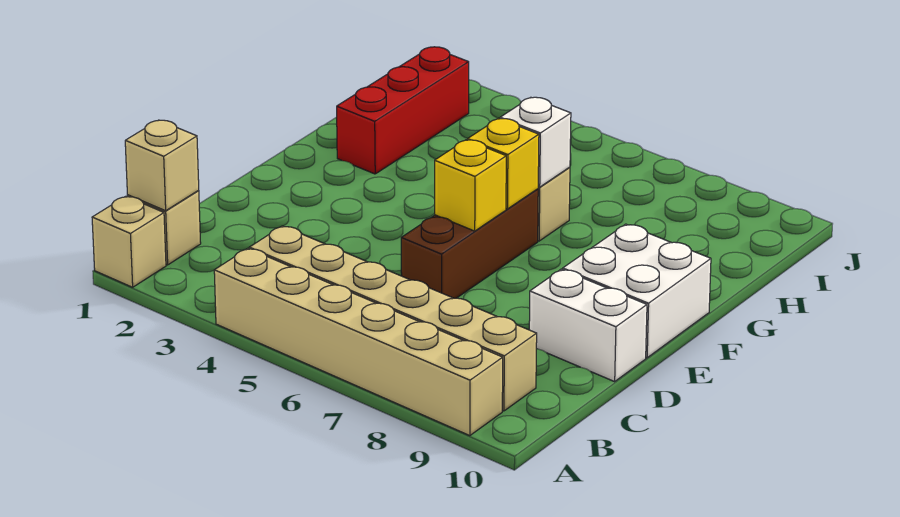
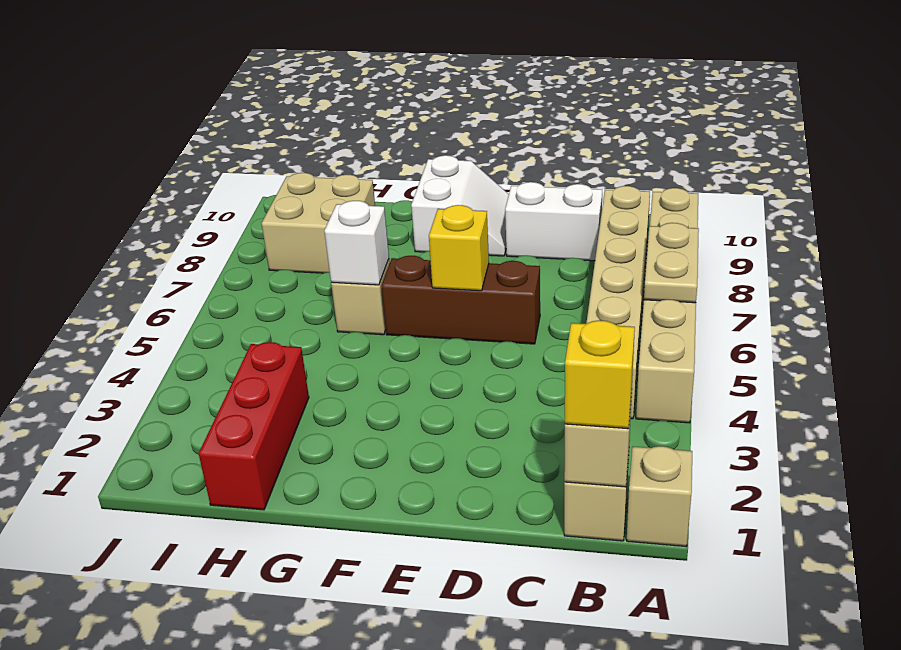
none -> tan plate A6:A7 level 2
white brick D9:D10 level 1 -> white brick C9:D9 level 1
white brick E9:F10 level 1 -> white slope E9:F10 level 1 top F
yellow brick F6 level 2 -> yellow brick B1 level 3
red brick G2:I2 level 1 -> red brick H1:H3 level 1
none -> tan brick H8:I9 level 1

